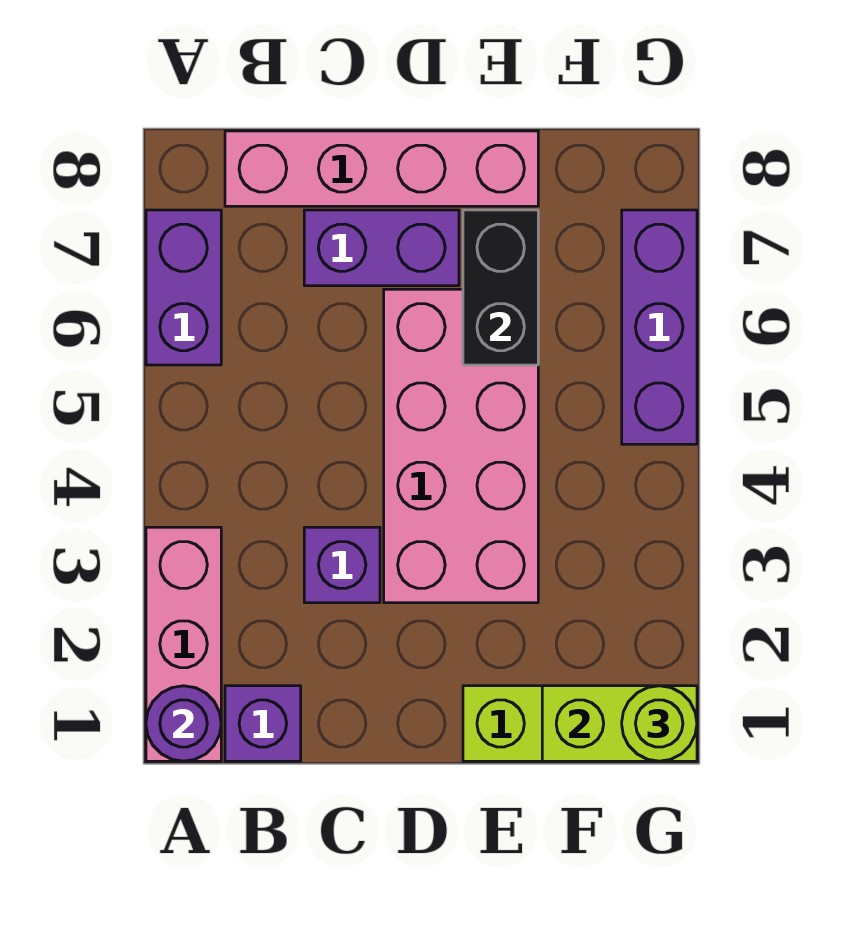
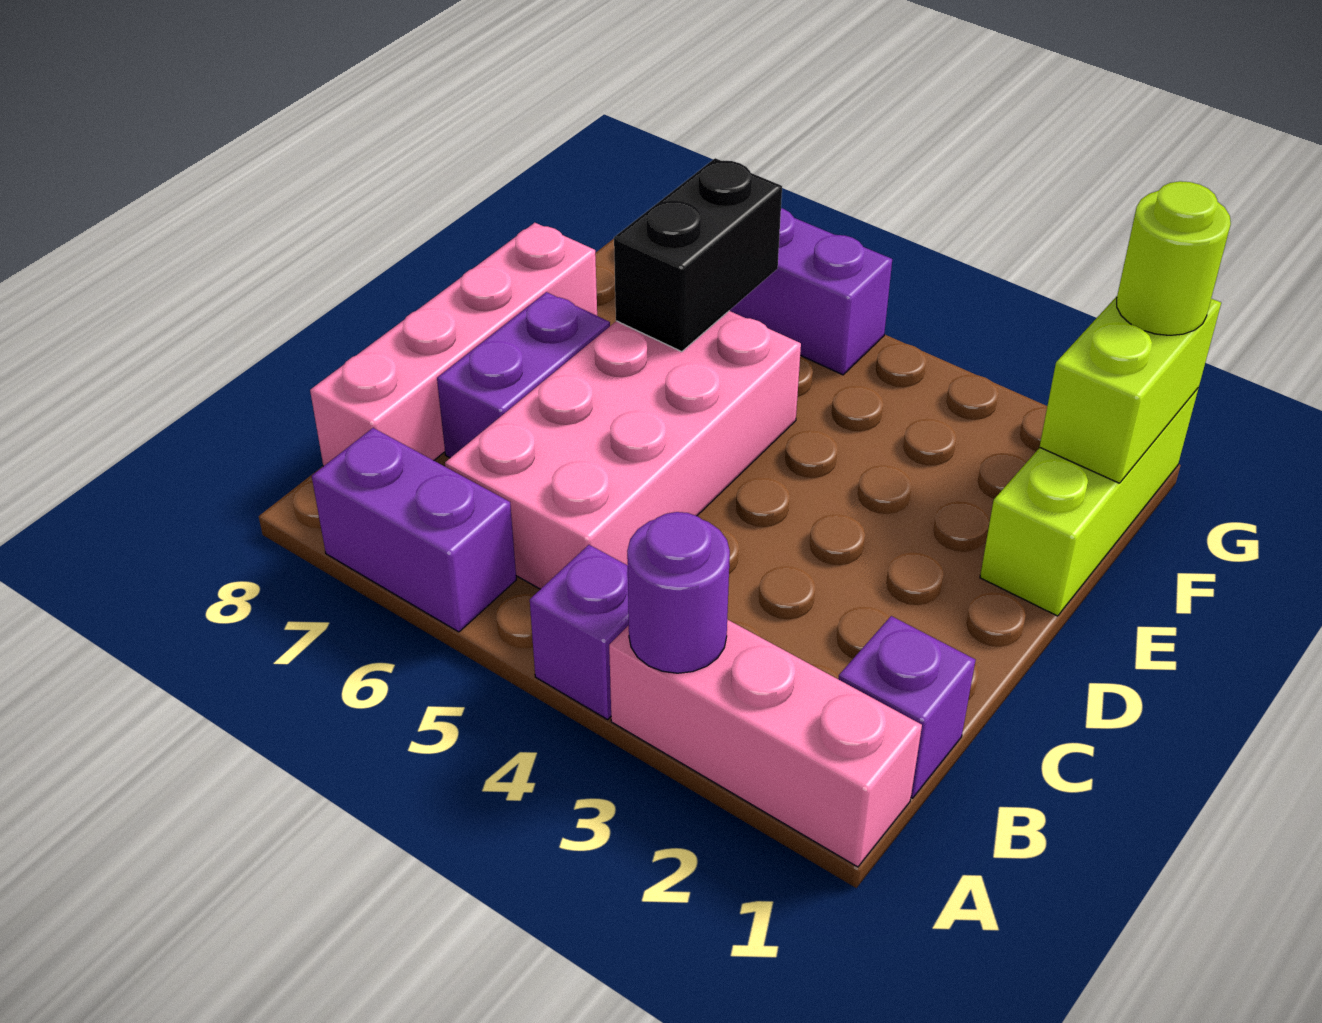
purple round brick A1 level 2 -> purple round brick A3 level 2
purple brick C3 level 1 -> purple brick A4 level 1
pink brick D3:E6 level 1 -> pink brick B5:E6 level 1
black brick E6:E7 level 2 -> black brick E6:F6 level 2

